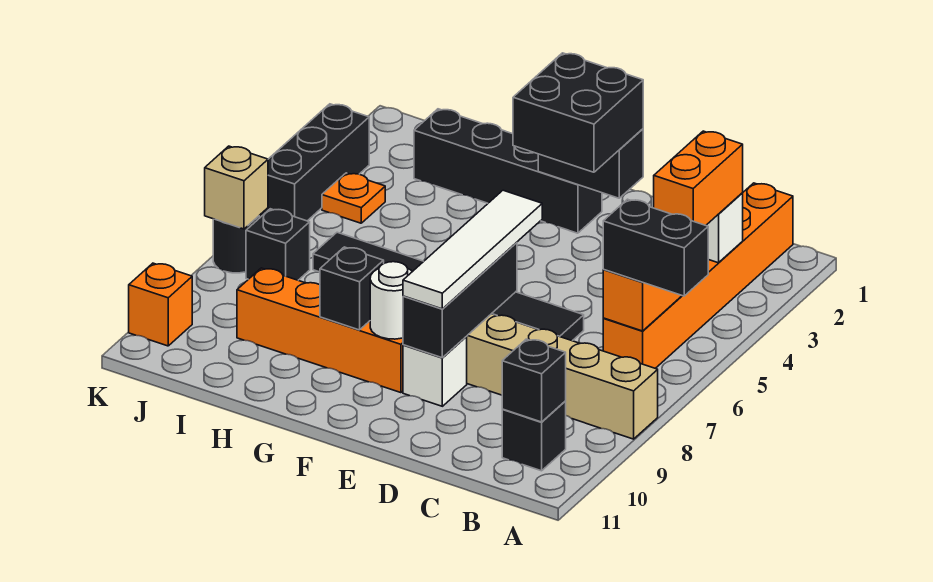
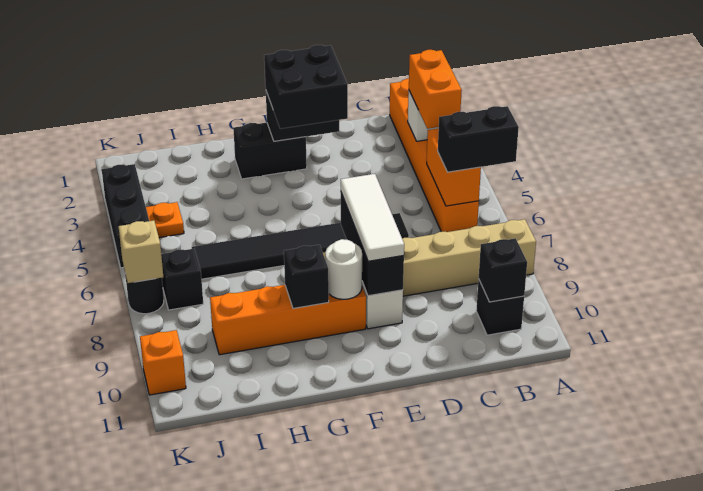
white tile E6:E9 level 3 -> white tile E7:E9 level 3
black brick F2:I2 level 1 -> black brick F2:G2 level 1

